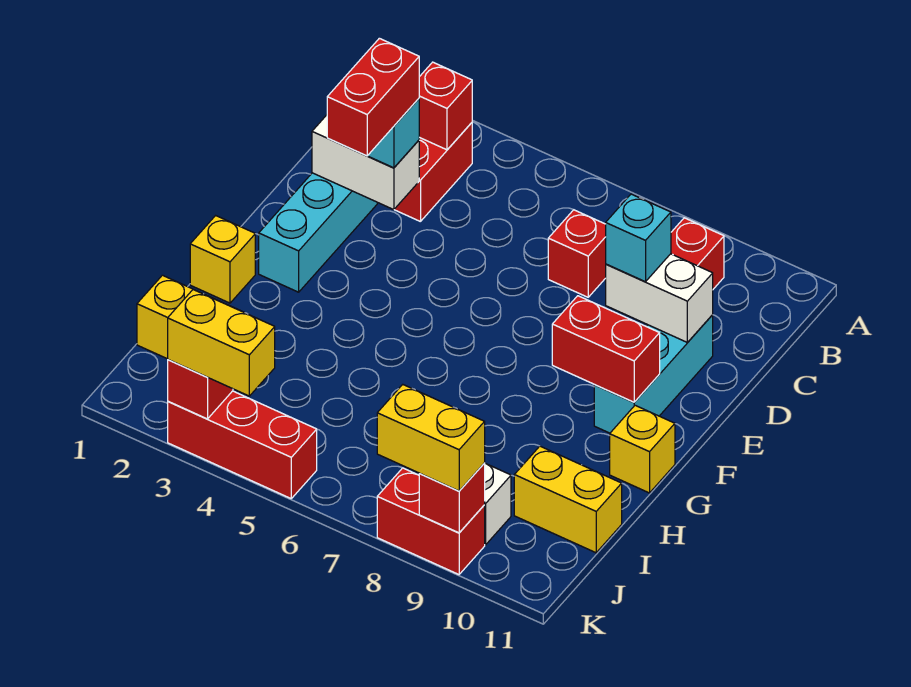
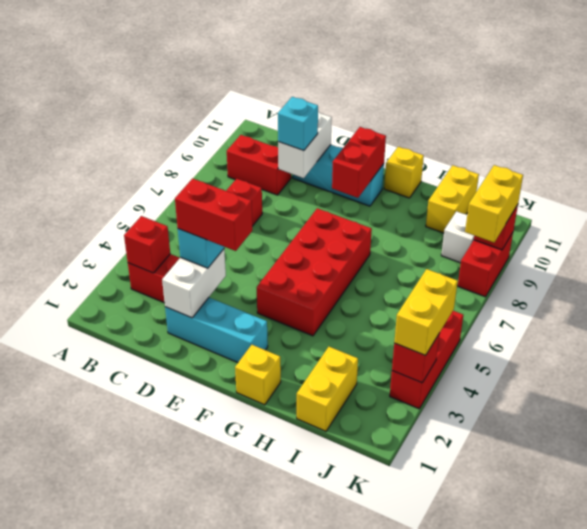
none -> red brick F4:G7 level 1

